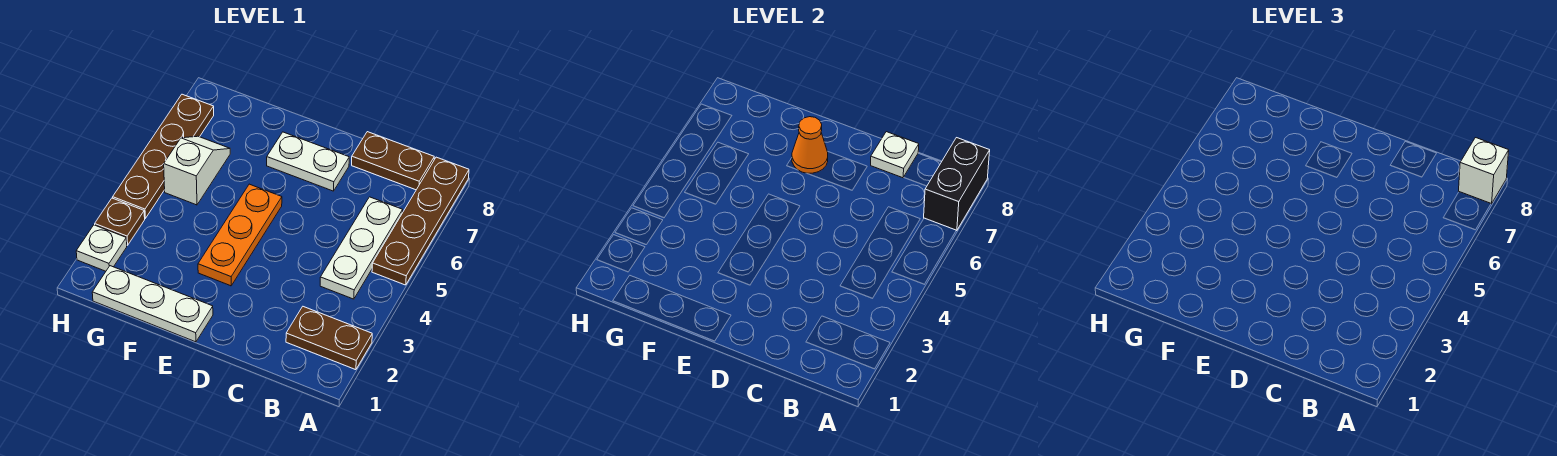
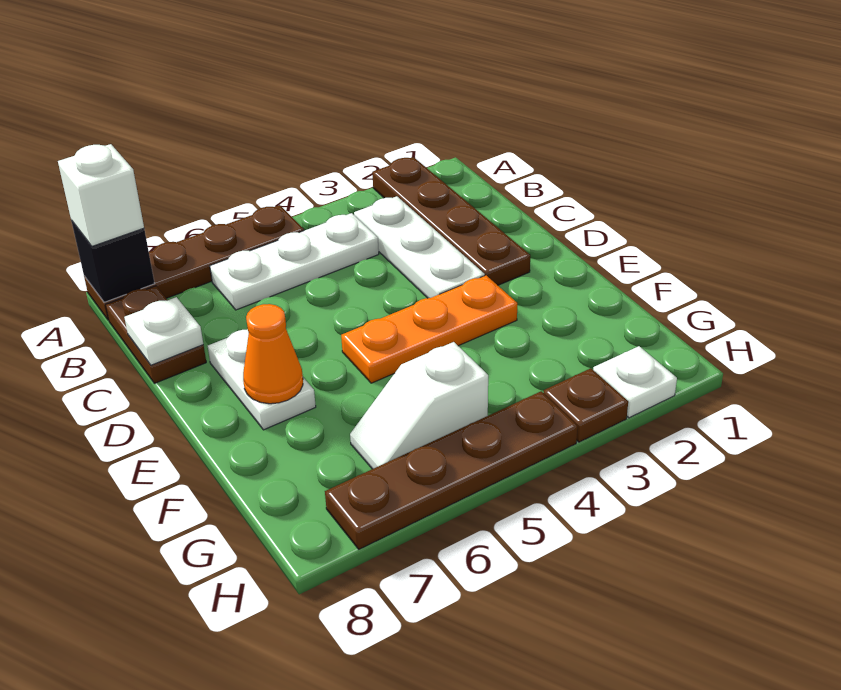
brown plate A2:B2 level 1 -> brown plate A2:D2 level 1
black brick A7:A8 level 2 -> black brick A8 level 2
white plate E1:G1 level 1 -> white plate B3:D3 level 1

